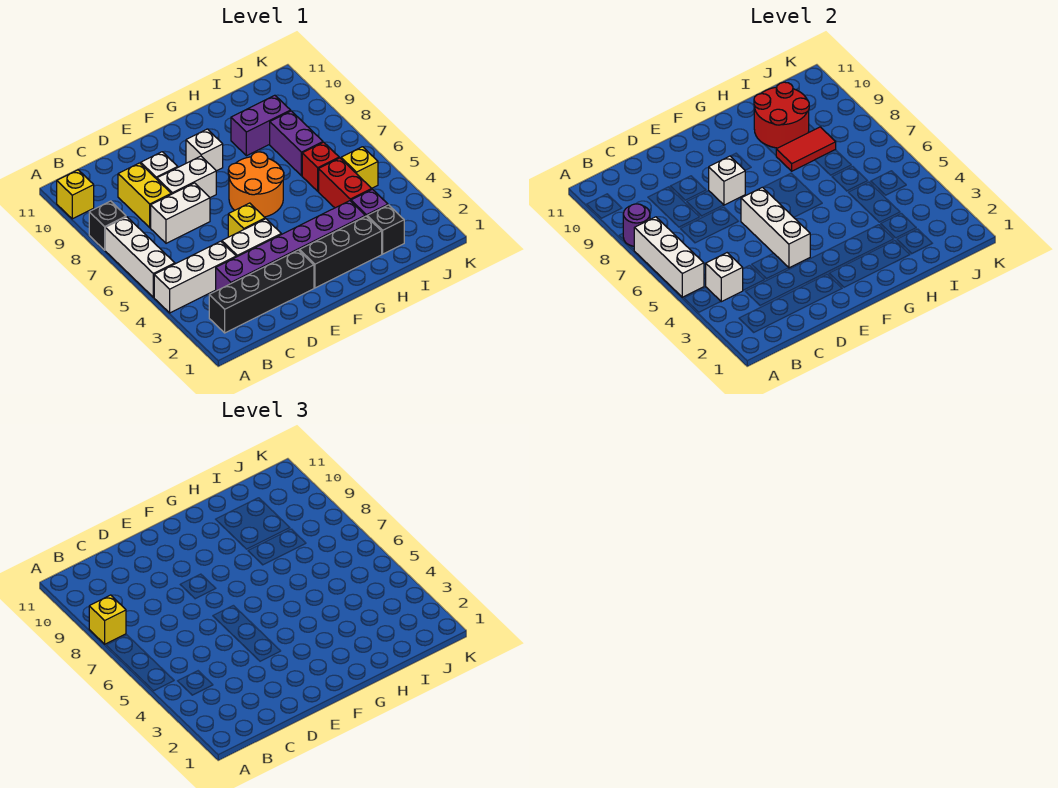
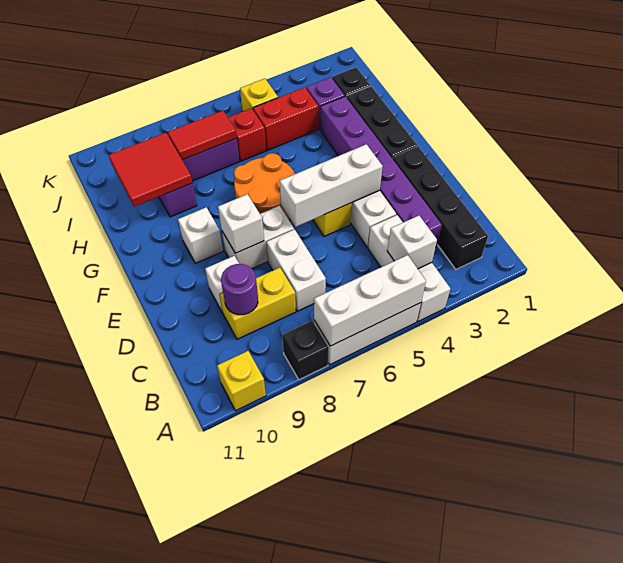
purple round brick A8 level 2 -> purple round brick C9 level 2
yellow brick A8 level 3 -> none
white brick D8:E8 level 1 -> white brick E7:E8 level 1
red tile H8:I8 level 2 -> red tile I7:I8 level 2
red round brick H9:I10 level 2 -> red tile H9:I10 level 2

